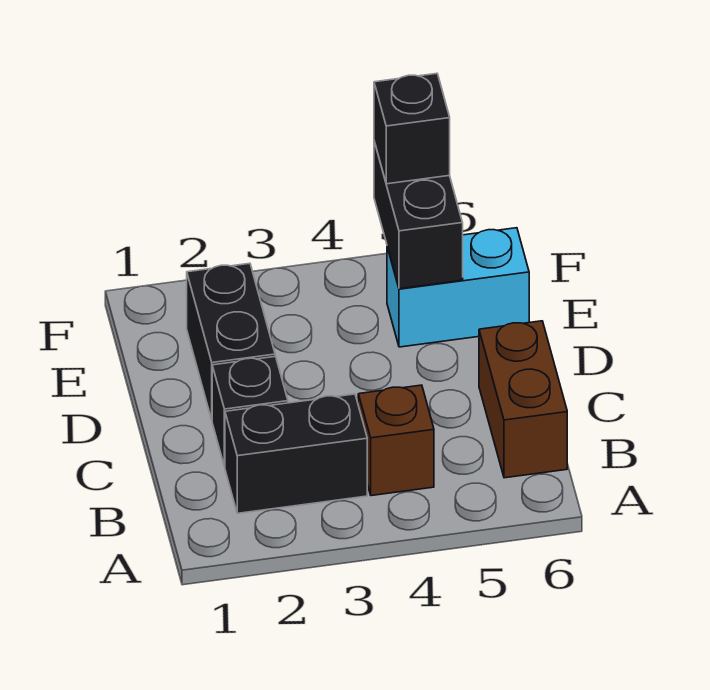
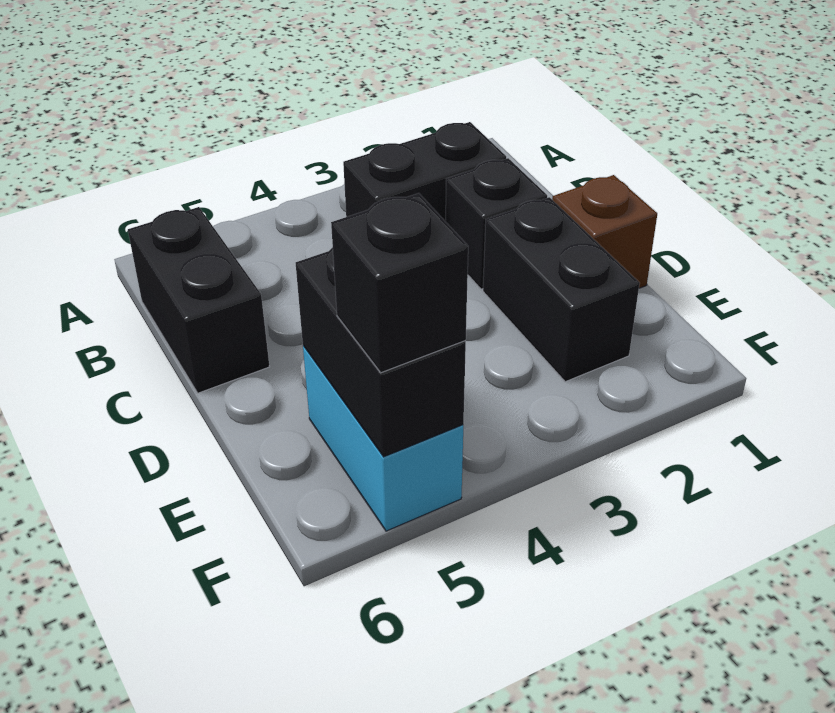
brown brick B4 level 1 -> brown brick D1 level 1
brown brick B6:C6 level 1 -> black brick B6:C6 level 1
cyan brick E5:E6 level 1 -> cyan brick E5:F5 level 1

